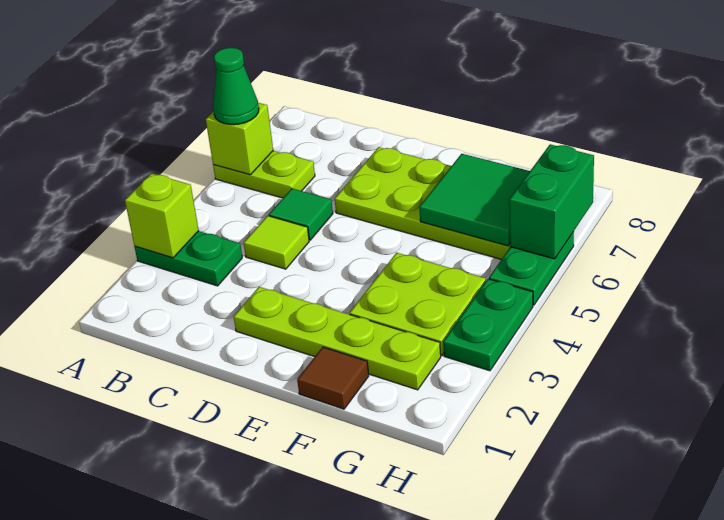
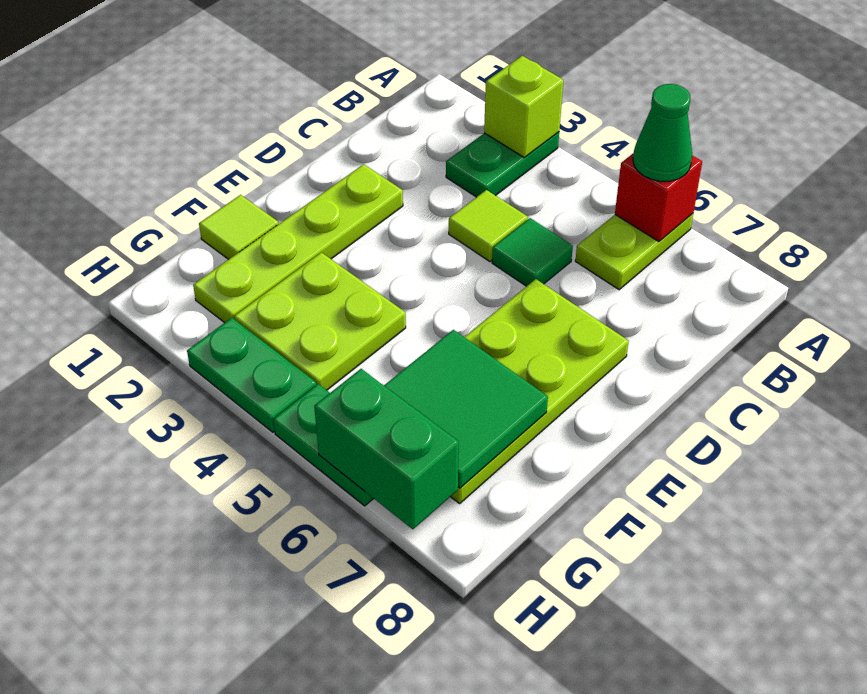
lime brick A6 level 2 -> red brick A6 level 2
brown tile F1 level 1 -> lime tile F1 level 1

